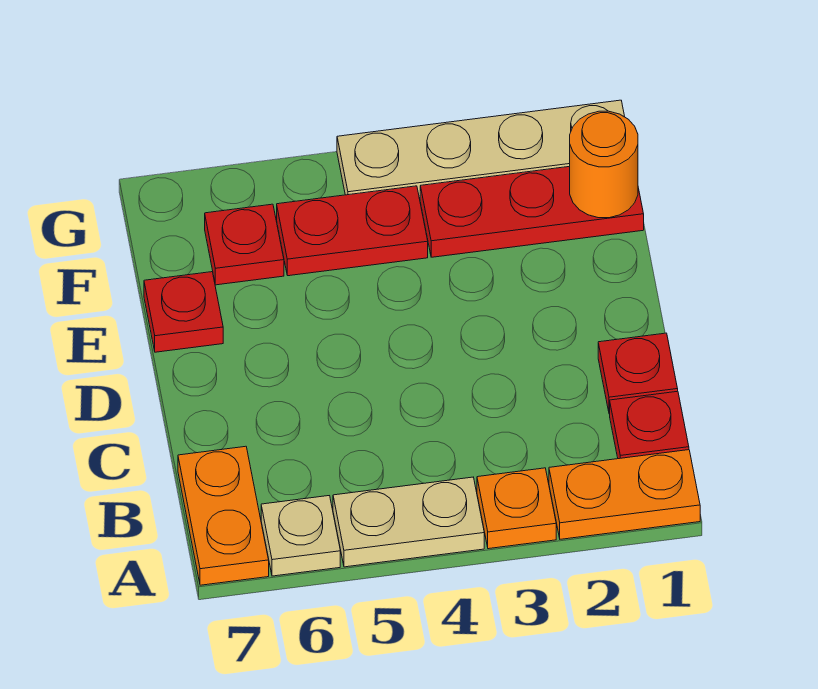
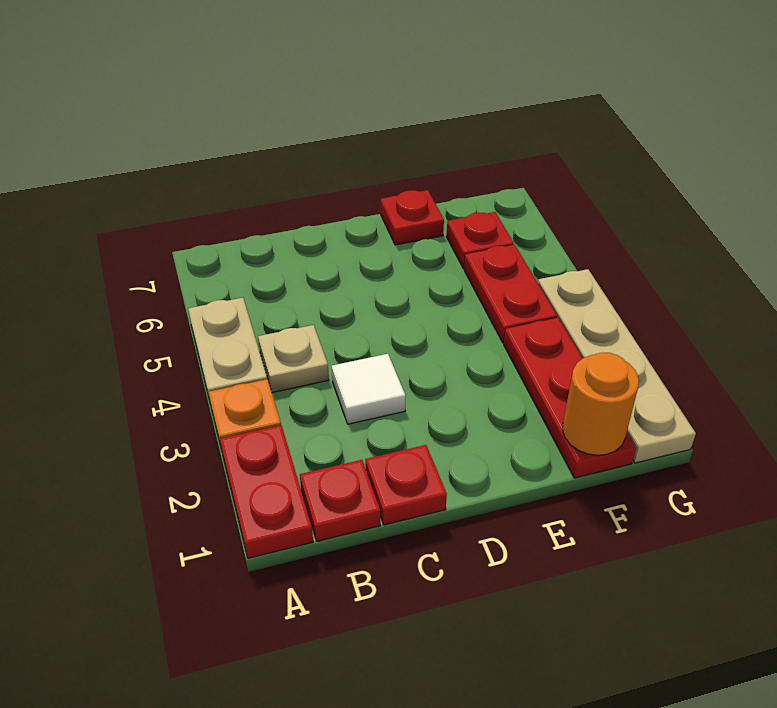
orange plate A1:A2 level 1 -> red plate A1:A2 level 1
tan plate A6 level 1 -> tan plate B4 level 1
orange plate A7:B7 level 1 -> none
none -> white tile C3 level 1

